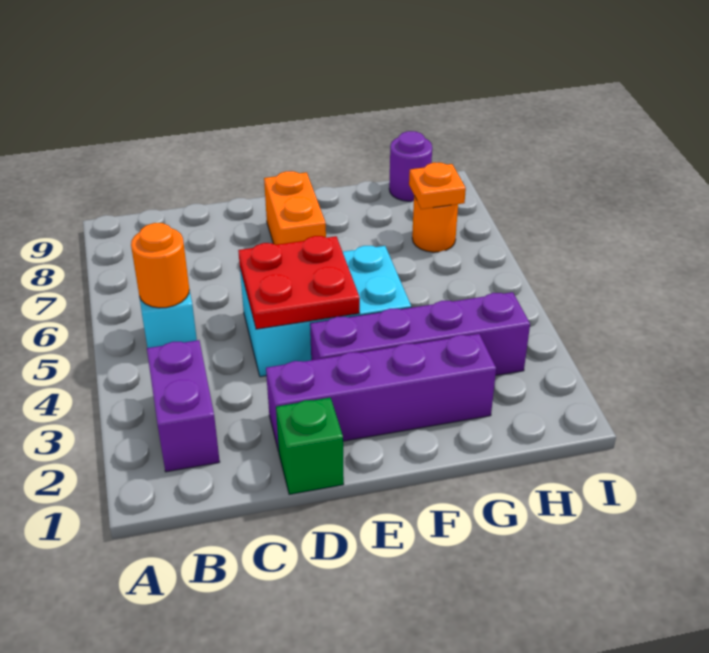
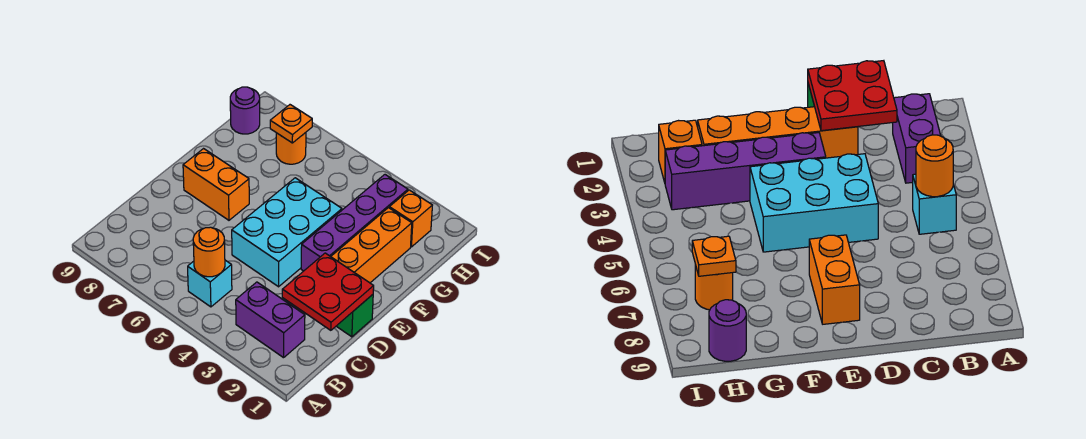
purple brick D2:G2 level 1 -> orange brick D2:G2 level 1
red plate D4:E5 level 2 -> red plate C1:D2 level 2
none -> orange brick H2 level 1

